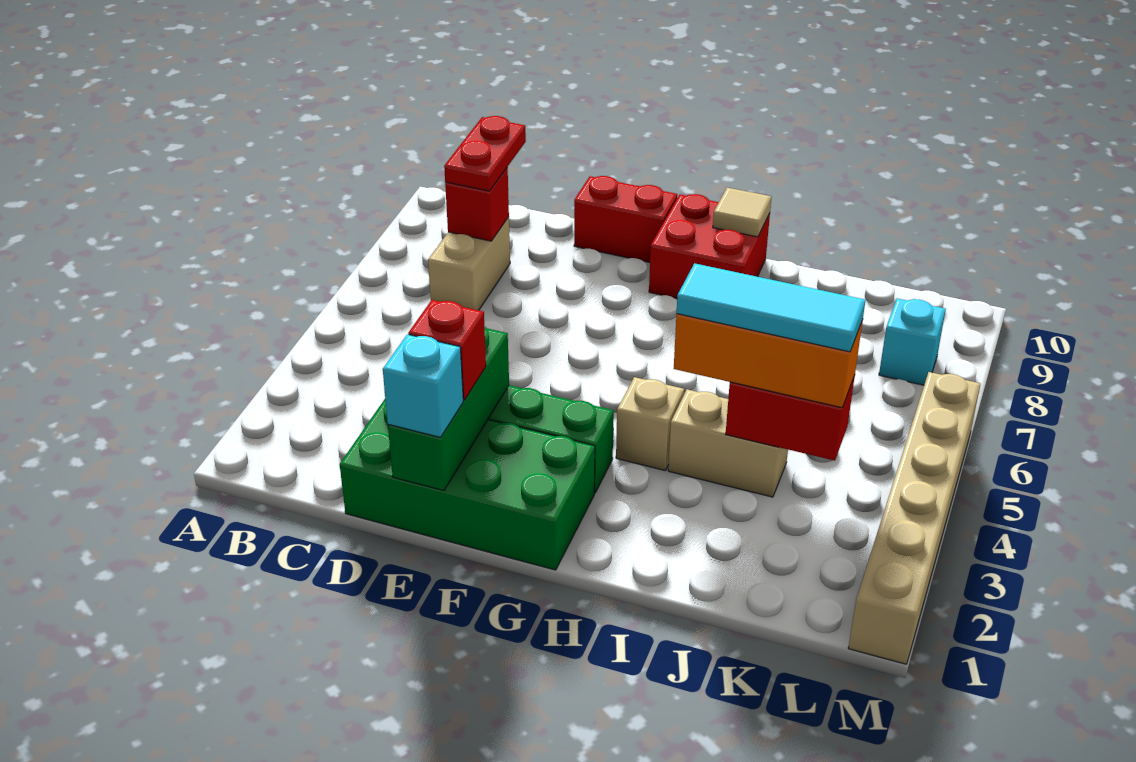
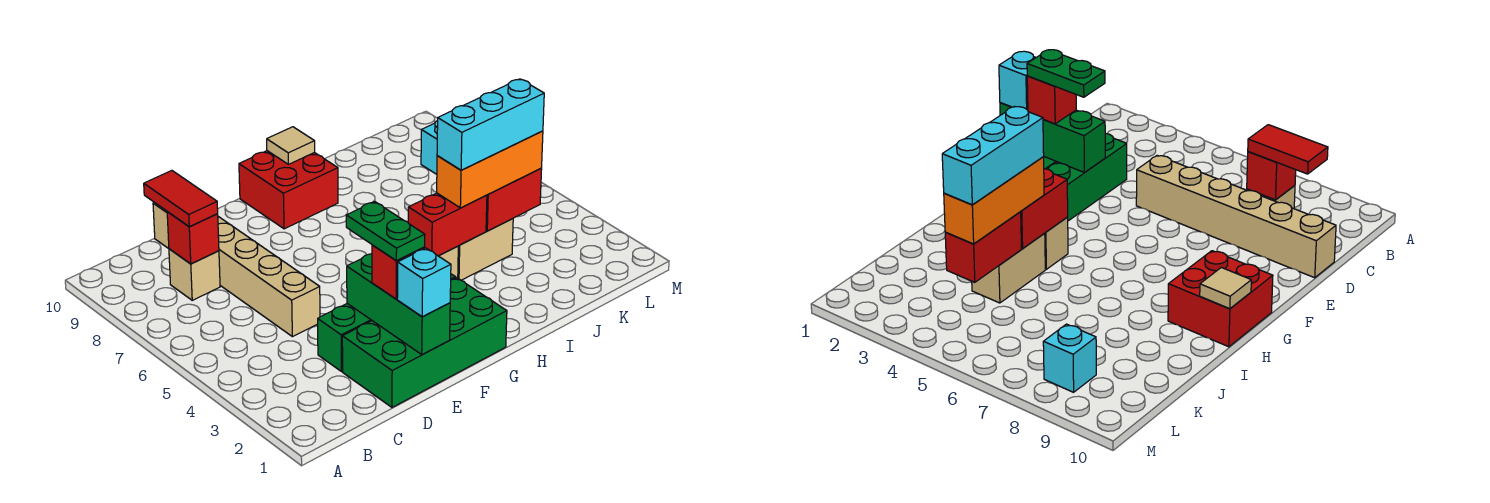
tan brick C7:C8 level 1 -> tan brick C8 level 1
red plate C8:C9 level 3 -> red tile C8:C9 level 3
none -> green plate E2:E3 level 4
red brick E10:F10 level 1 -> red brick H4:I4 level 2
cyan tile I4:K4 level 4 -> cyan brick I4:K4 level 4
tan brick M1:M6 level 1 -> tan brick D5:D10 level 1

